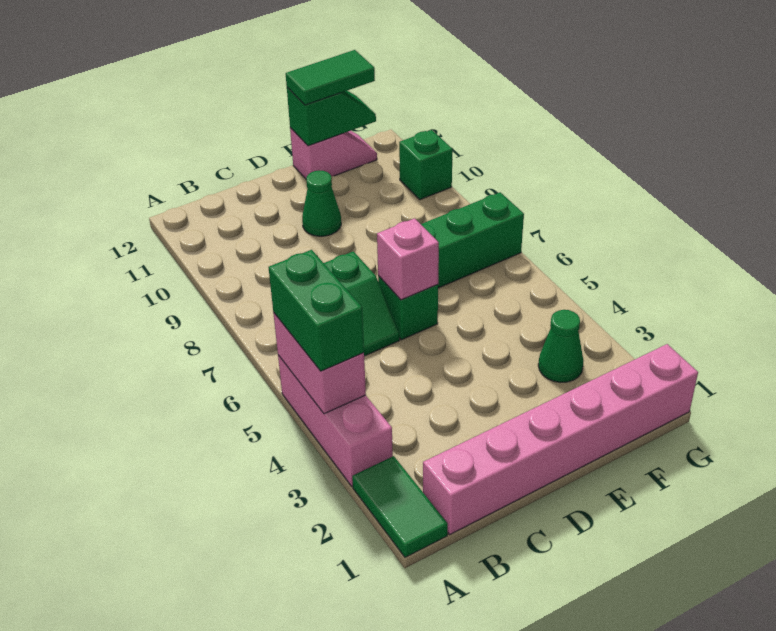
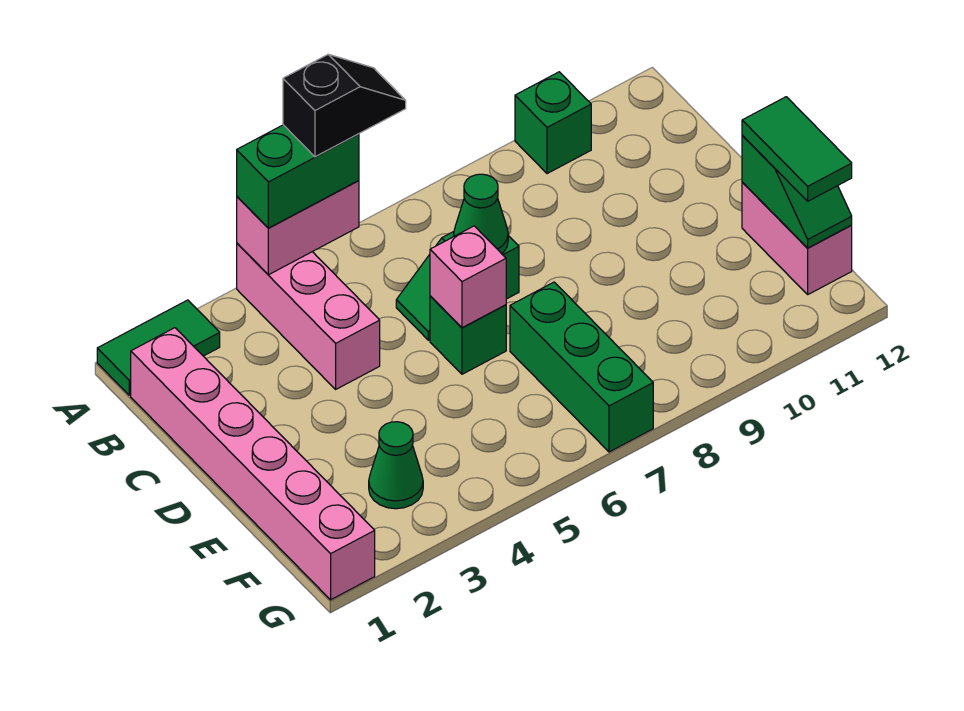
pink brick A3:A5 level 1 -> pink brick A4:C4 level 1
none -> black slope A5:A6 level 4 top 5
green cone D10 level 1 -> green cone C7 level 2
pink slope E12:F12 level 1 top E -> pink brick E12:F12 level 1
green brick G10 level 1 -> green brick A10 level 1

